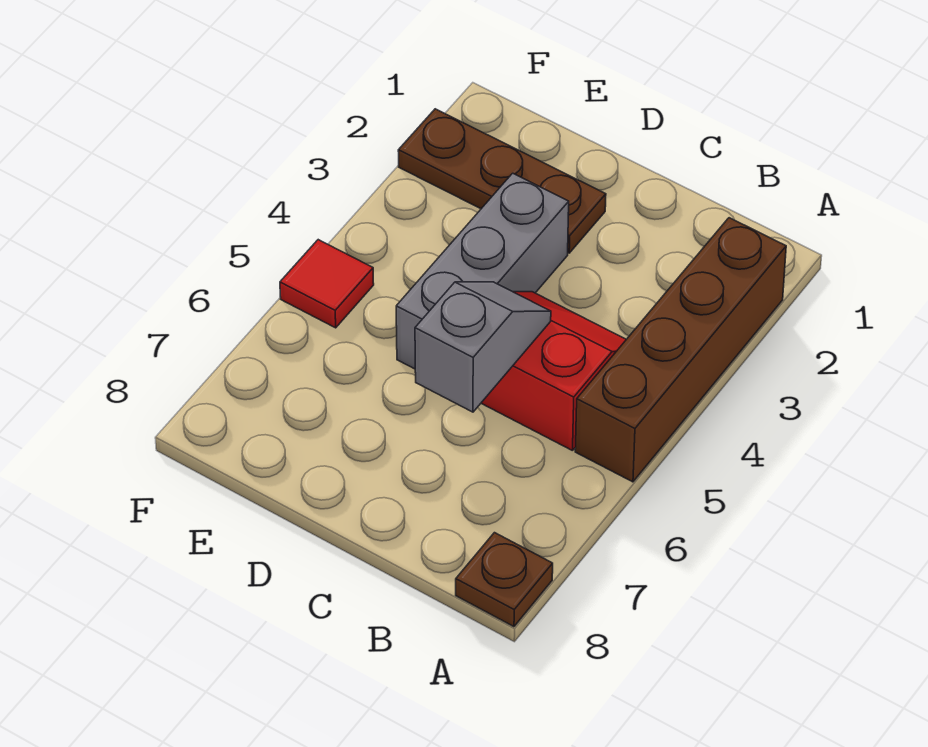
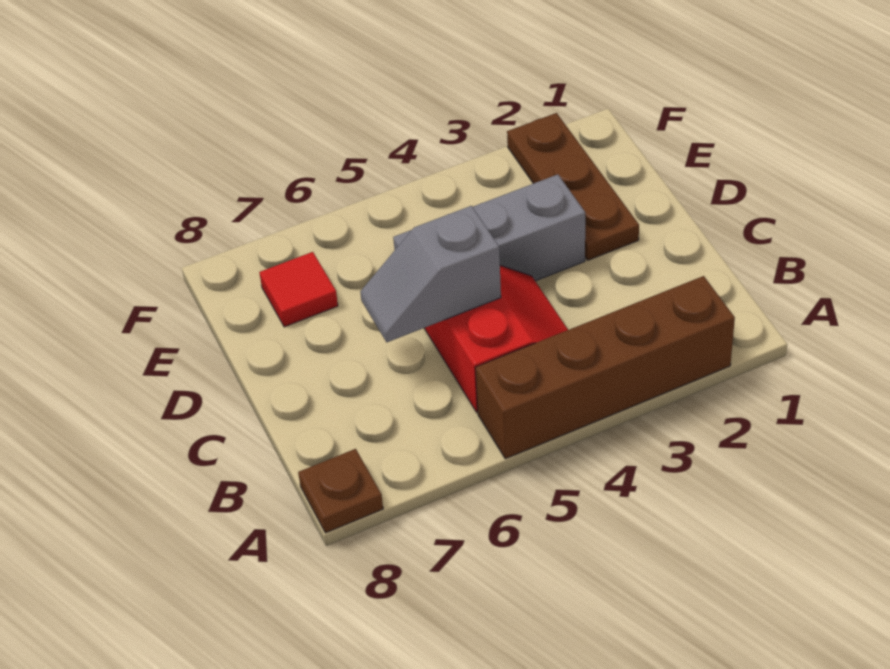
grey slope C5:C6 level 2 top 6 -> grey slope C5:C6 level 2 top 5
red tile F5 level 1 -> red tile E7 level 1

